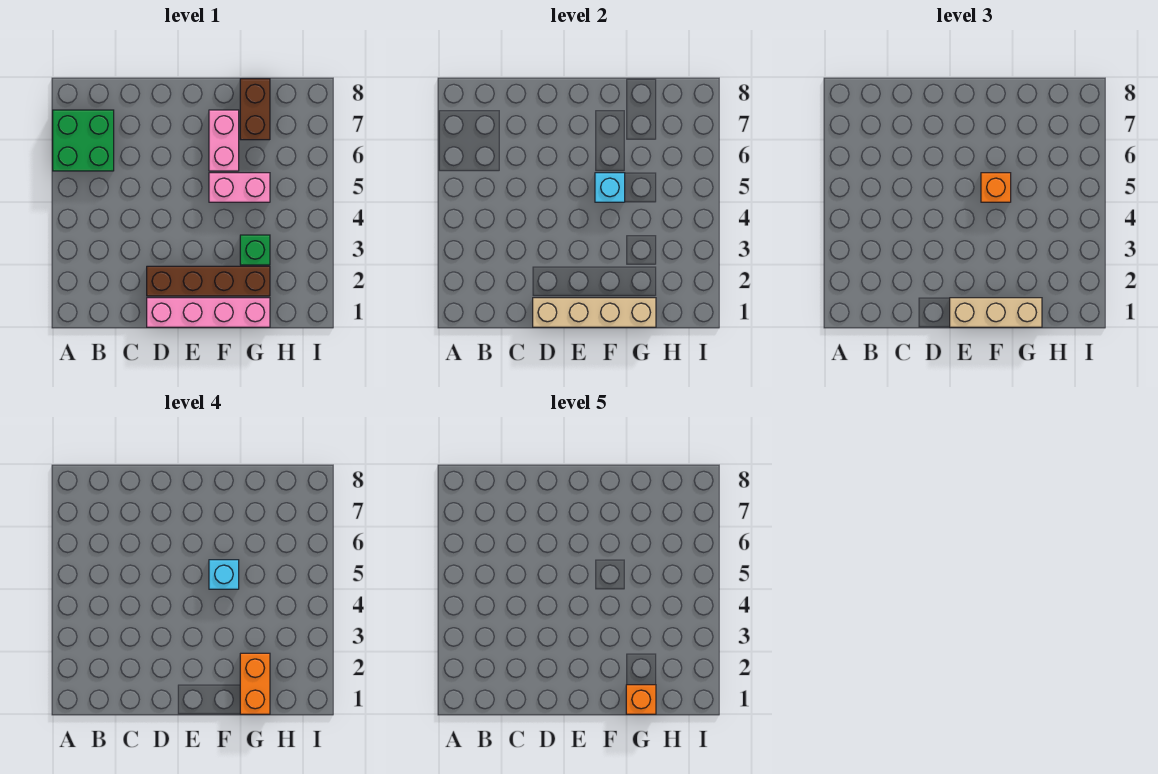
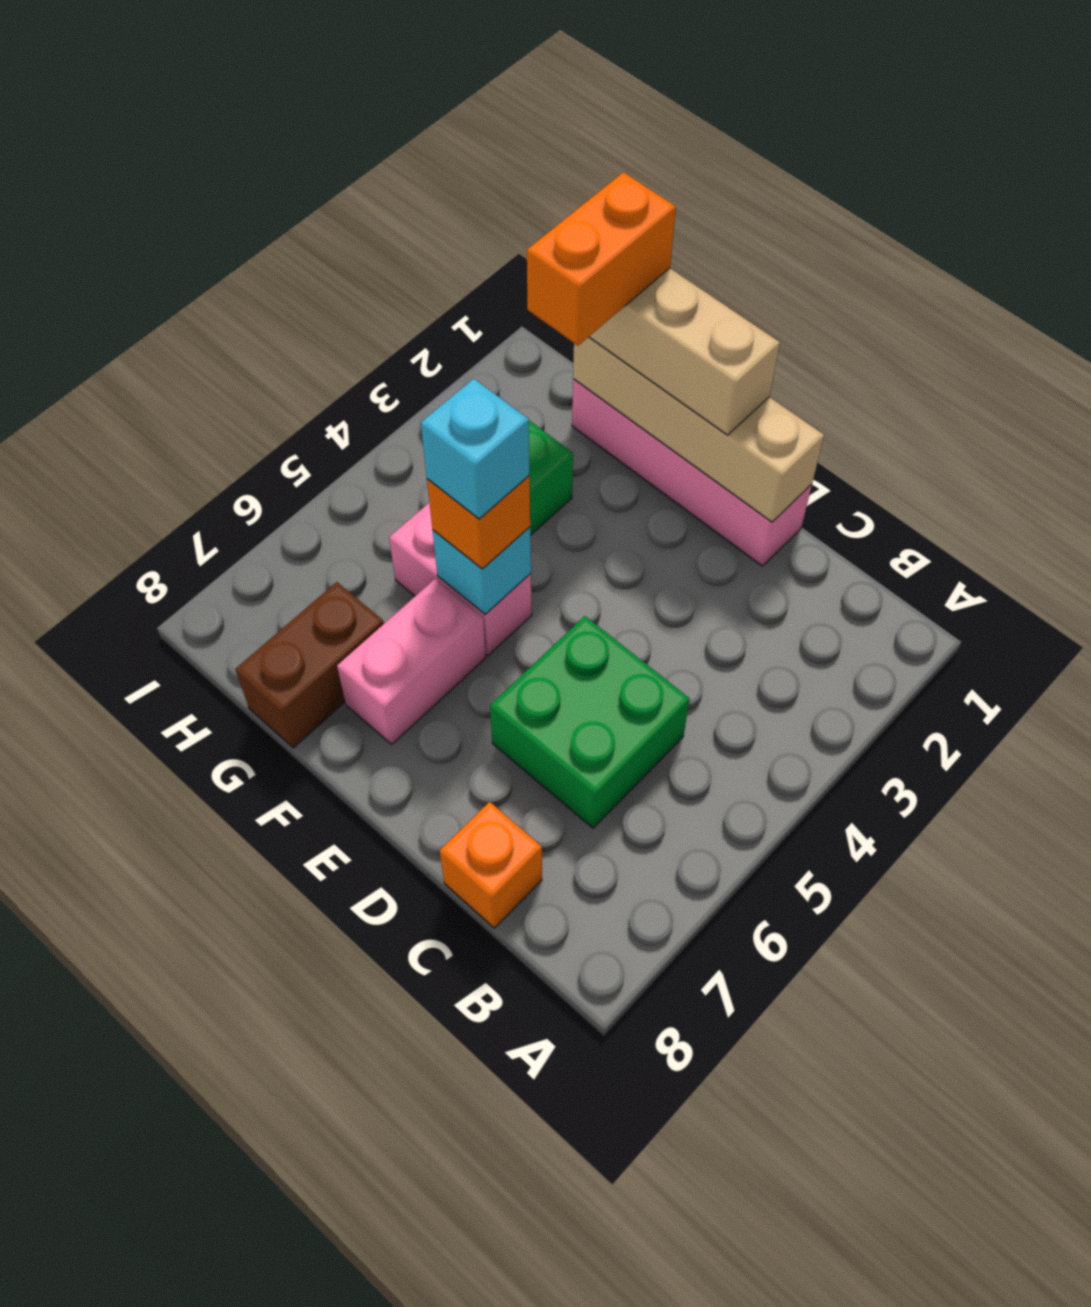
green brick A6:B7 level 1 -> green brick C5:D6 level 1
brown brick D2:G2 level 1 -> none
orange brick G1 level 5 -> orange brick C8 level 1

